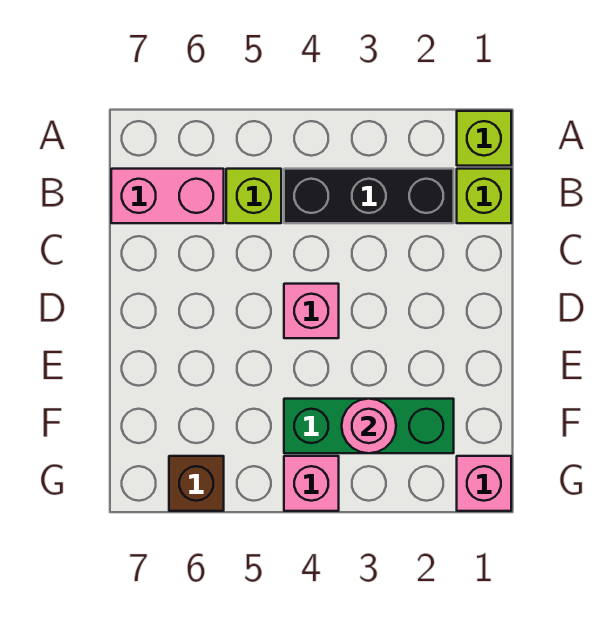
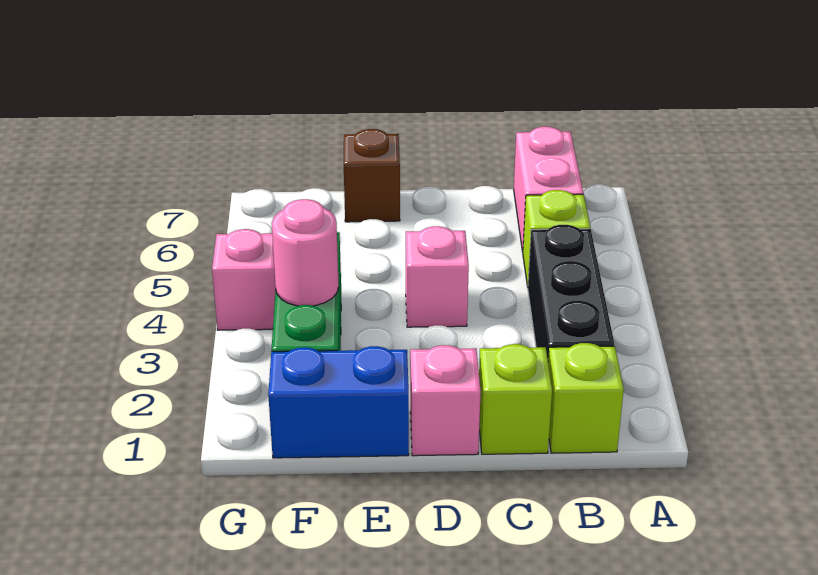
lime brick A1 level 1 -> lime brick C1 level 1
none -> blue brick E1:F1 level 1
pink brick G1 level 1 -> pink brick D1 level 1
brown brick G6 level 1 -> brown brick E7 level 1

